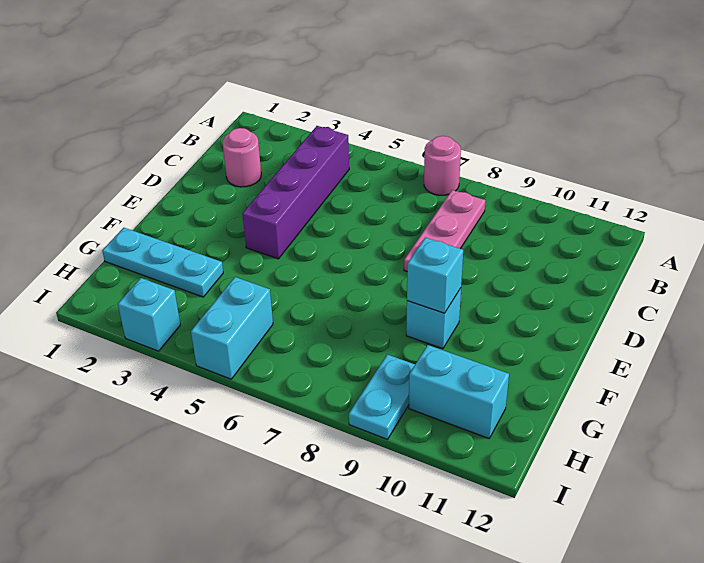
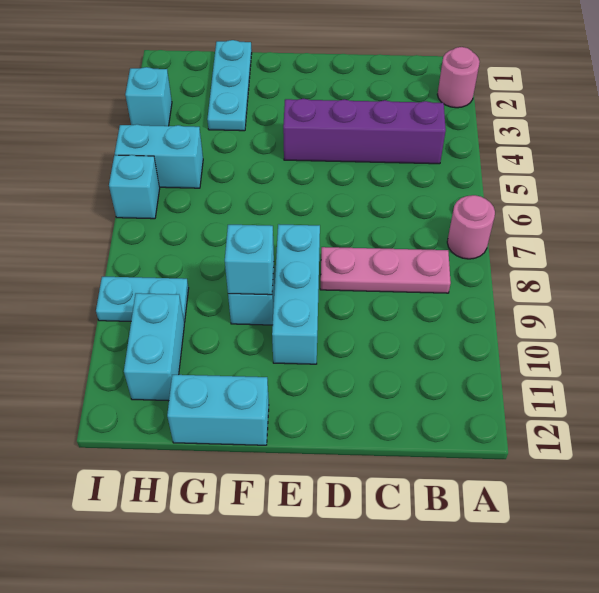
pink round brick C2 level 1 -> pink round brick A2 level 1
none -> cyan brick E8:E10 level 1
none -> cyan brick F12:G12 level 1
none -> cyan brick I6 level 1

